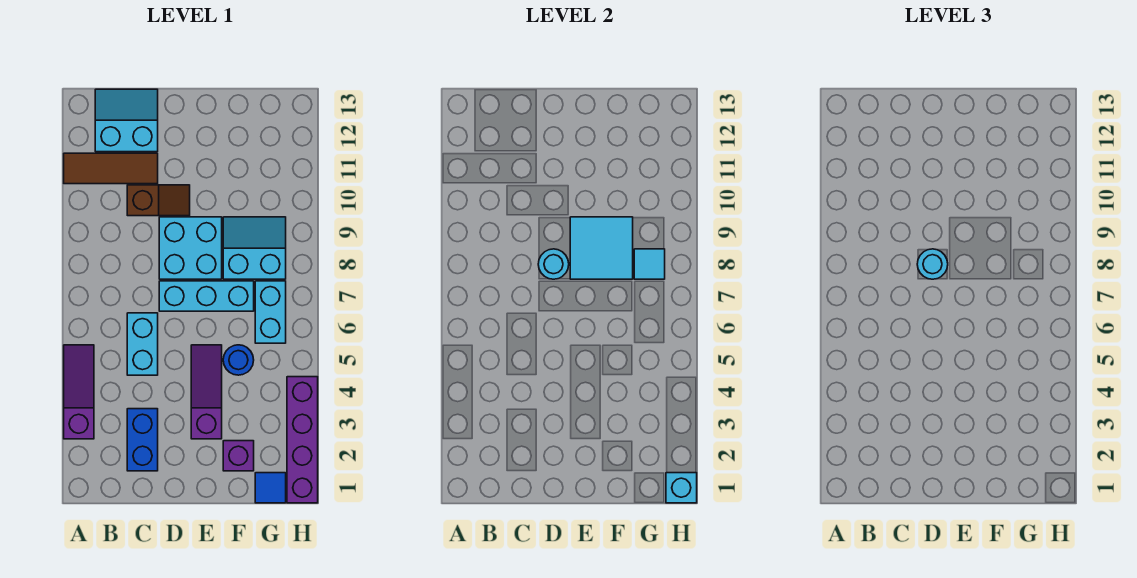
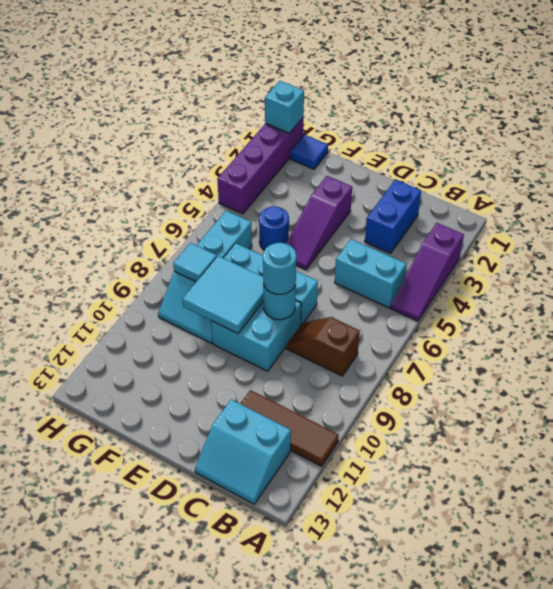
cyan brick C5:C6 level 1 -> cyan brick B5:C5 level 1
brown slope C10:D10 level 1 top C -> brown slope B8:C8 level 1 top B
purple brick F2 level 1 -> none

